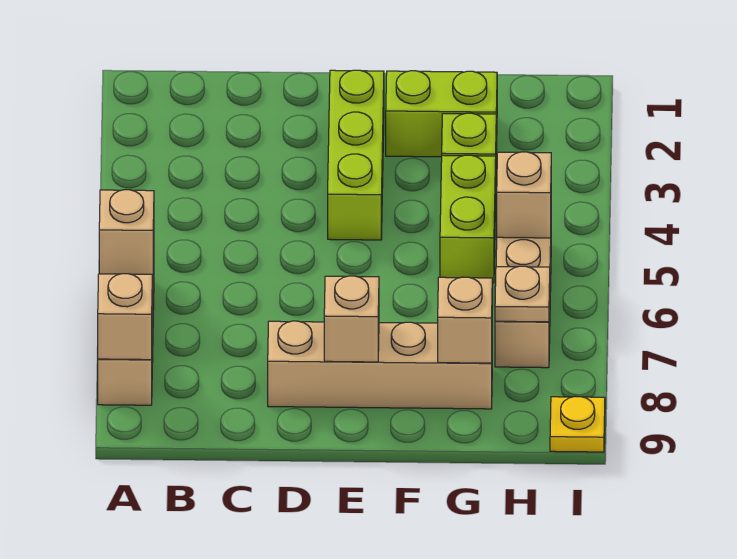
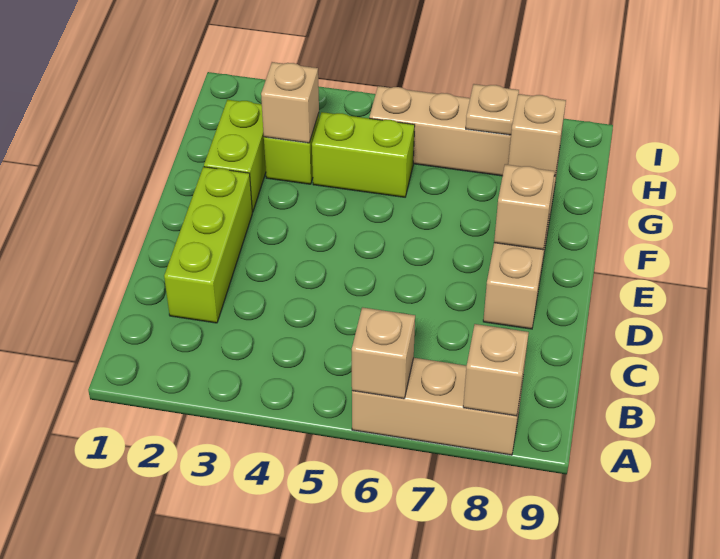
lime brick E2:E4 level 1 -> lime brick C2:E2 level 1
tan brick H5 level 2 -> tan brick G3 level 2
yellow plate I9 level 1 -> none

